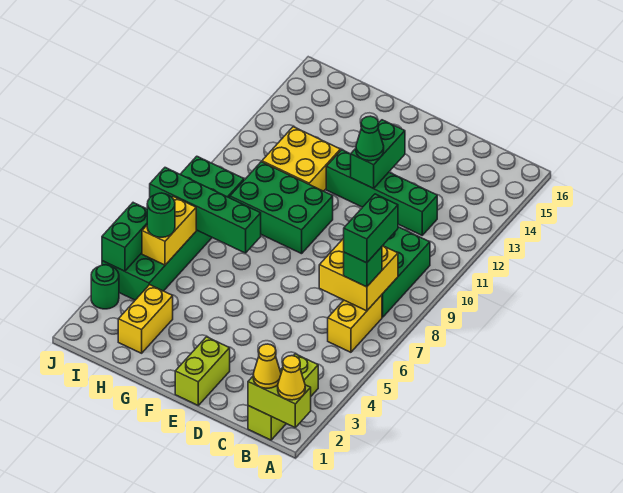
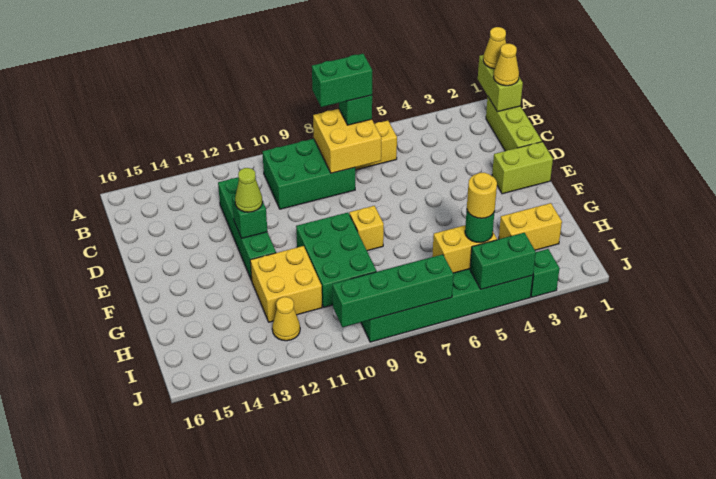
lime brick B1:B3 level 1 -> lime brick B1:D1 level 1
green brick E12:E13 level 2 -> green brick E12 level 2
green cone E12 level 3 -> lime cone E12 level 3
none -> yellow brick F8 level 1
green brick G7:J7 level 2 -> green brick J7:J10 level 2
none -> yellow round brick I5 level 4
none -> yellow cone I12 level 1
green round brick J3 level 1 -> green brick J3 level 1

